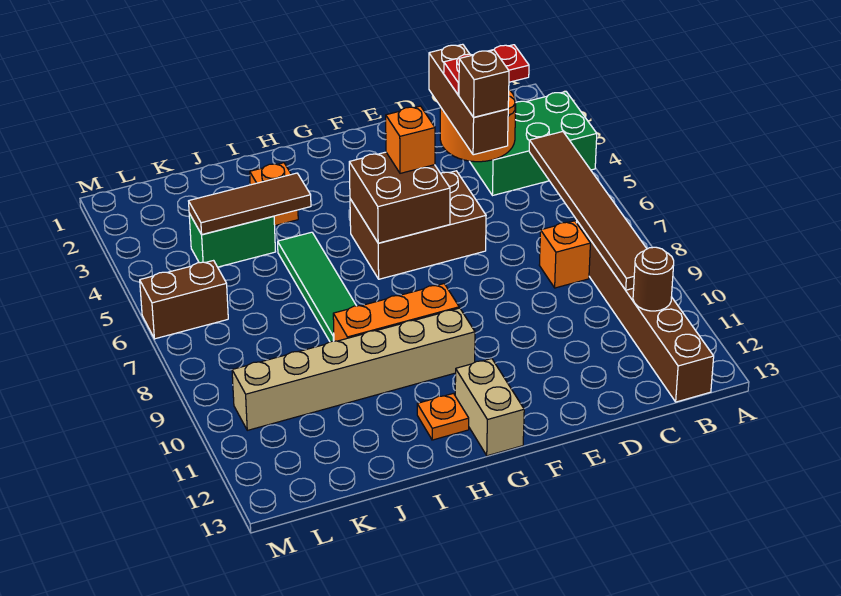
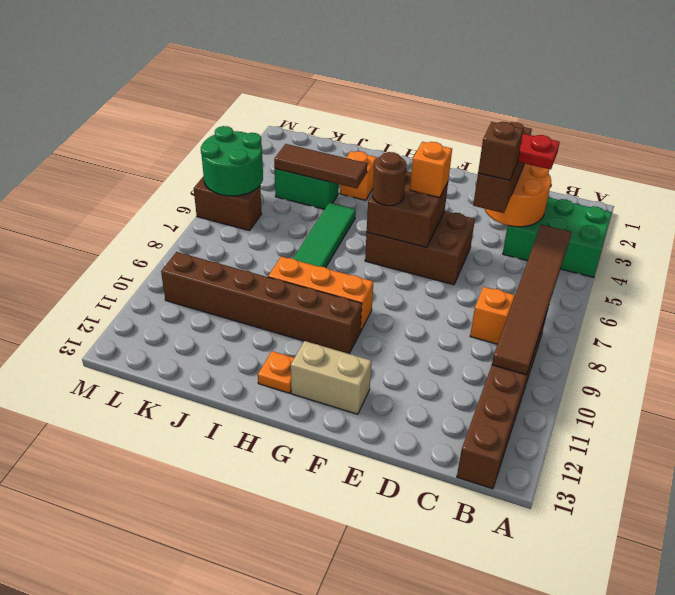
brown round brick B11 level 2 -> brown round brick G6 level 3
tan brick G10:L10 level 1 -> brown brick G10:L10 level 1
tan brick G12:G13 level 1 -> tan brick F12:G12 level 1
none -> green round brick L5:M6 level 2

